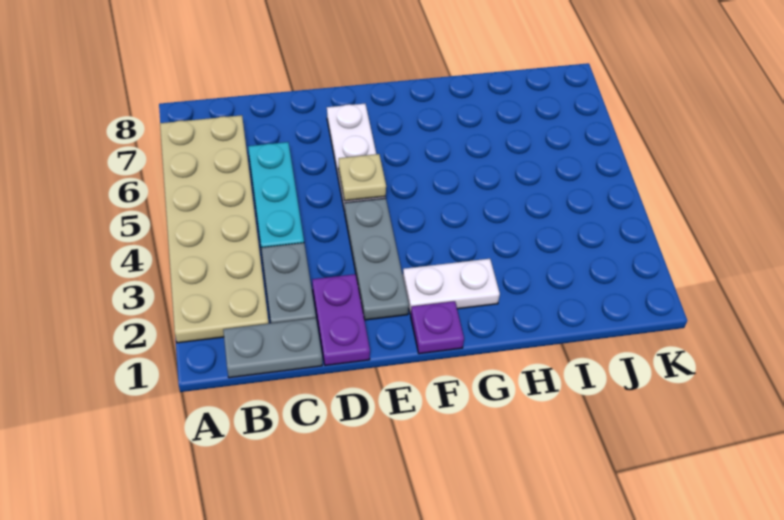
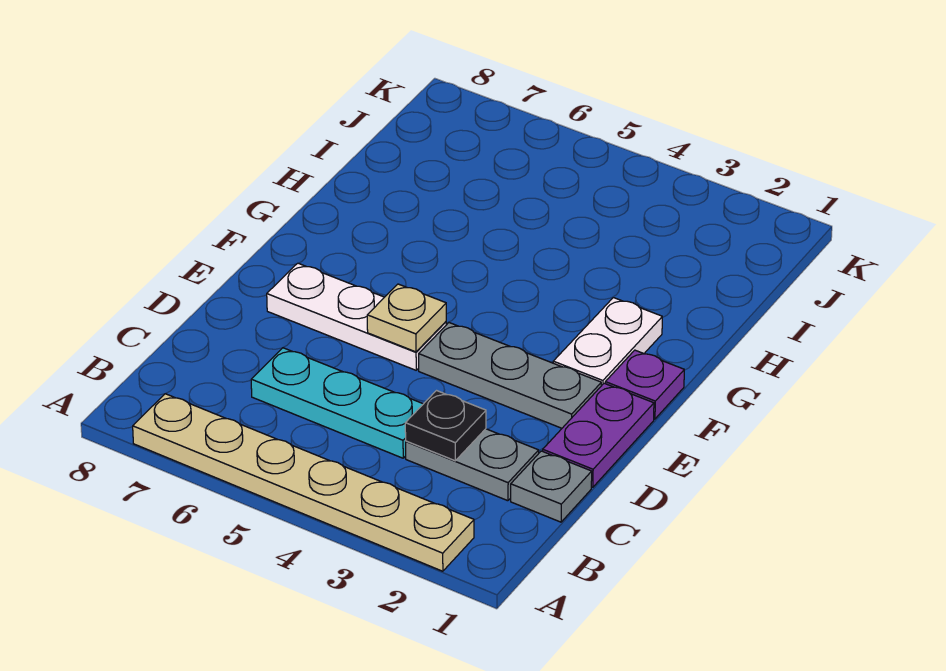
tan plate A2:B7 level 1 -> tan plate A2:A7 level 1
grey plate B1:C1 level 1 -> grey plate C1 level 1
none -> black plate C3 level 2
purple plate D1:D2 level 1 -> purple plate D1:E1 level 1

